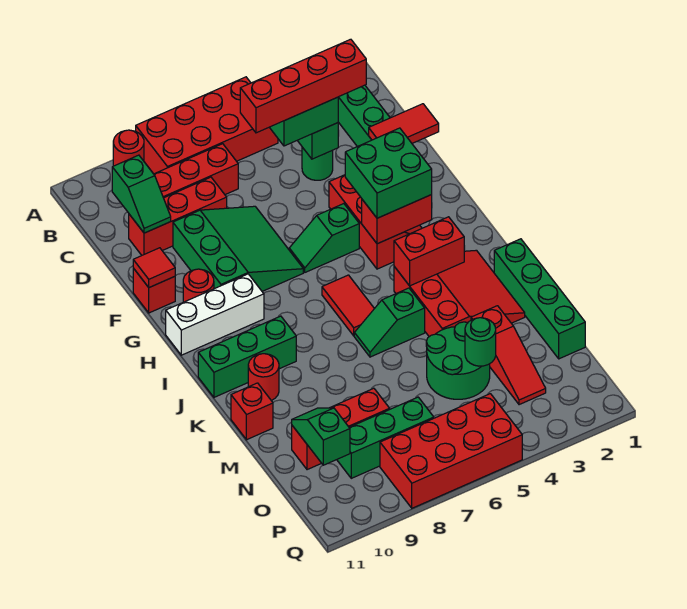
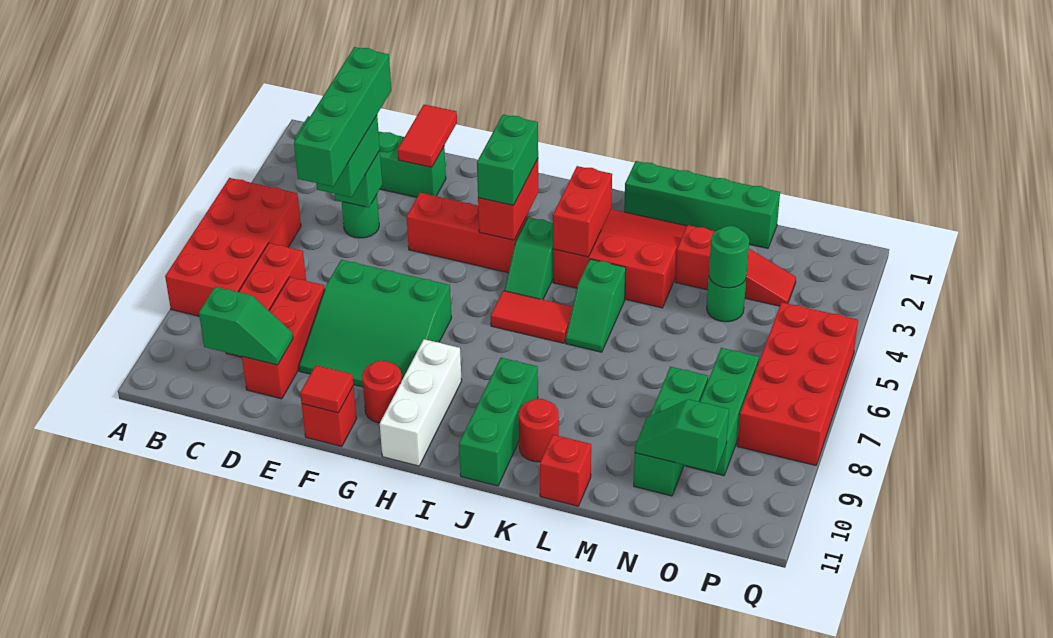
red round brick A9 level 1 -> none
red brick D3:D6 level 4 -> green brick D3:D6 level 4
green slope E7:G9 level 1 top 9 -> green slope E7:G9 level 1 top 7
green brick G3:H4 level 3 -> green brick H3:H4 level 3
green slope G5:G6 level 1 top 5 -> green slope I4:I5 level 1 top 4
green round brick M4:N5 level 1 -> green round brick N4 level 1
red brick N8:N10 level 1 -> green brick N8:N10 level 1

